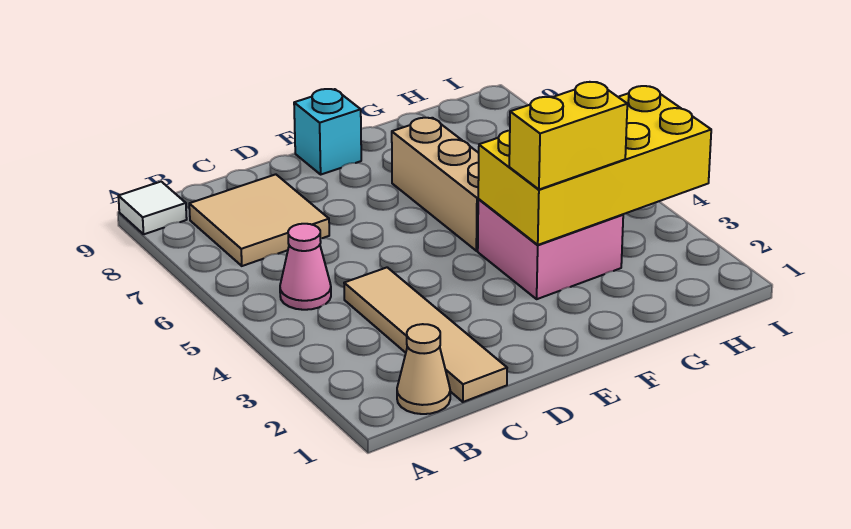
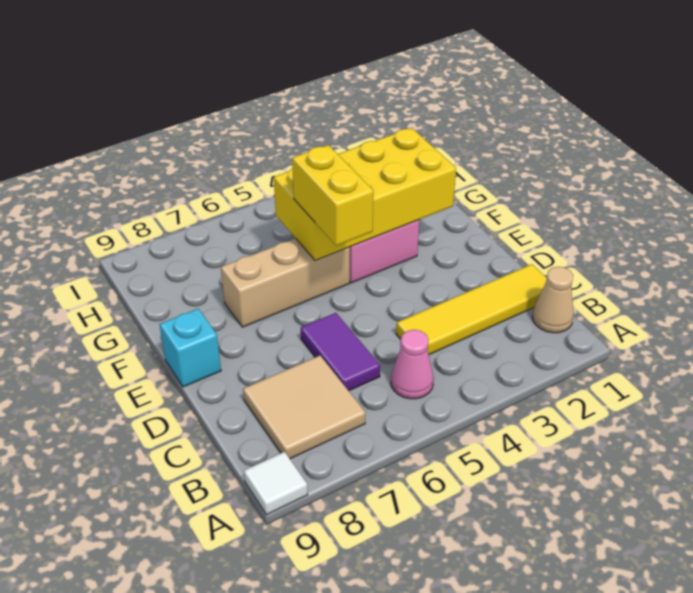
tan tile C1:C4 level 1 -> yellow tile C1:C4 level 1
none -> purple tile C6:D6 level 1
yellow brick F3:I4 level 2 -> yellow brick F2:G5 level 2
yellow brick F3:G3 level 3 -> yellow brick E5:F5 level 3

